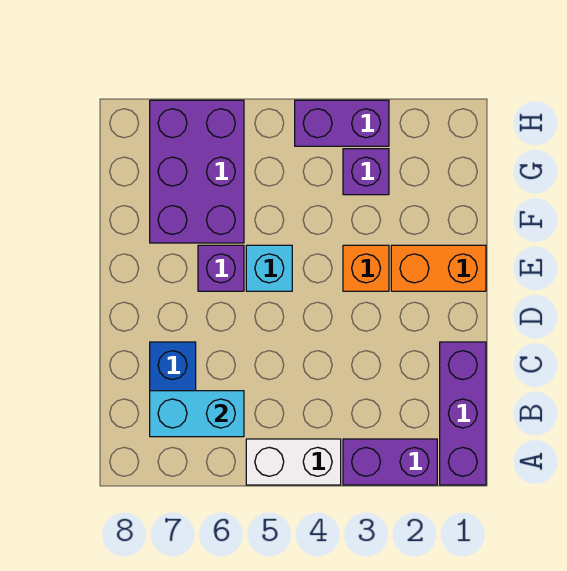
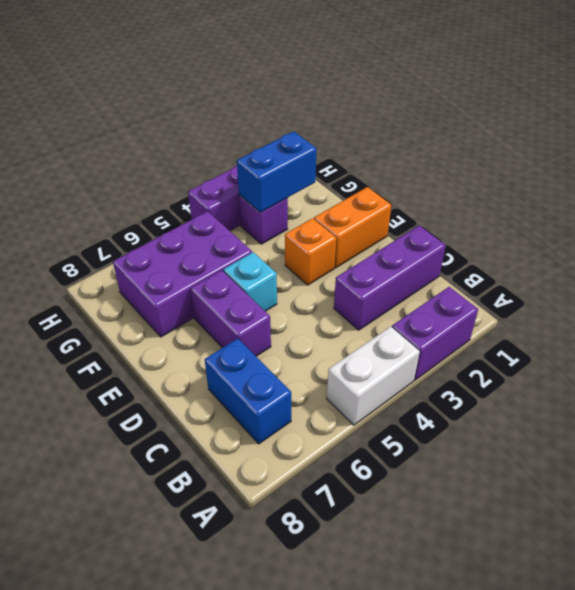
purple brick A1:C1 level 1 -> purple brick C1:C3 level 1
cyan brick B6:B7 level 2 -> none
purple brick E6 level 1 -> purple brick D6:E6 level 1
purple brick F6:H7 level 1 -> purple brick F5:G7 level 1
none -> blue brick G2:G3 level 2

